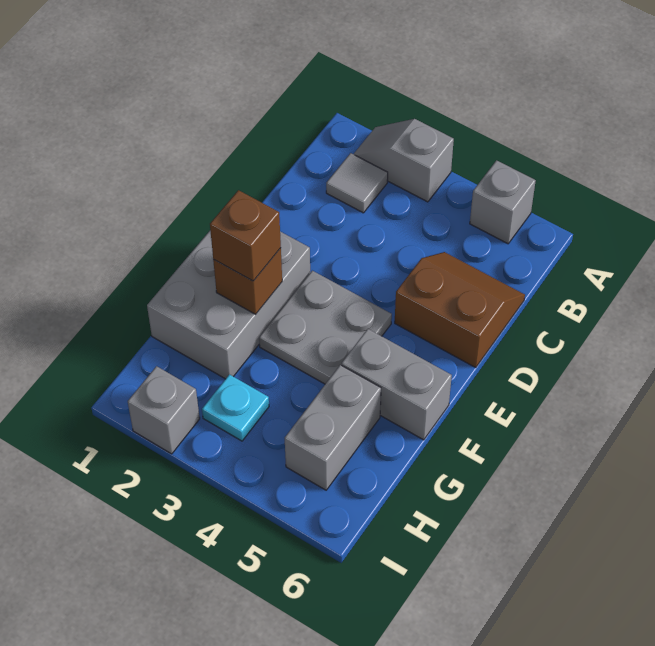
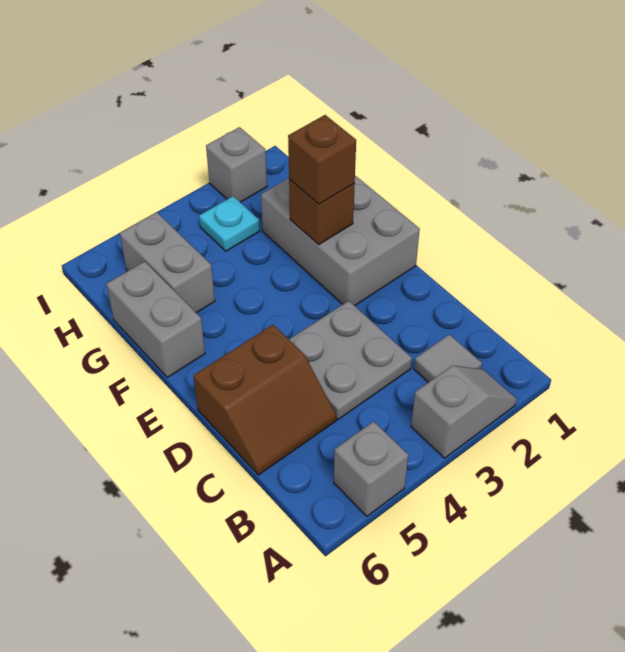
grey plate E3:F4 level 1 -> grey plate C3:D4 level 1
grey brick F5:F6 level 1 -> grey brick F6:G6 level 1

